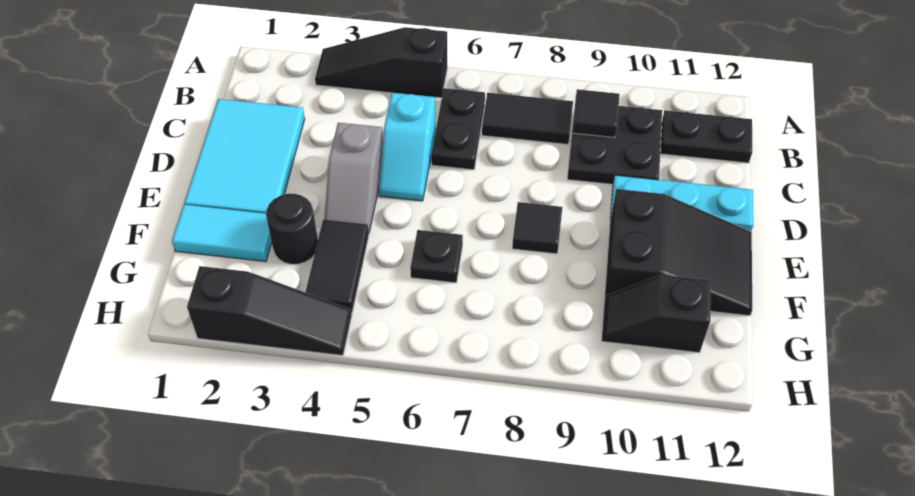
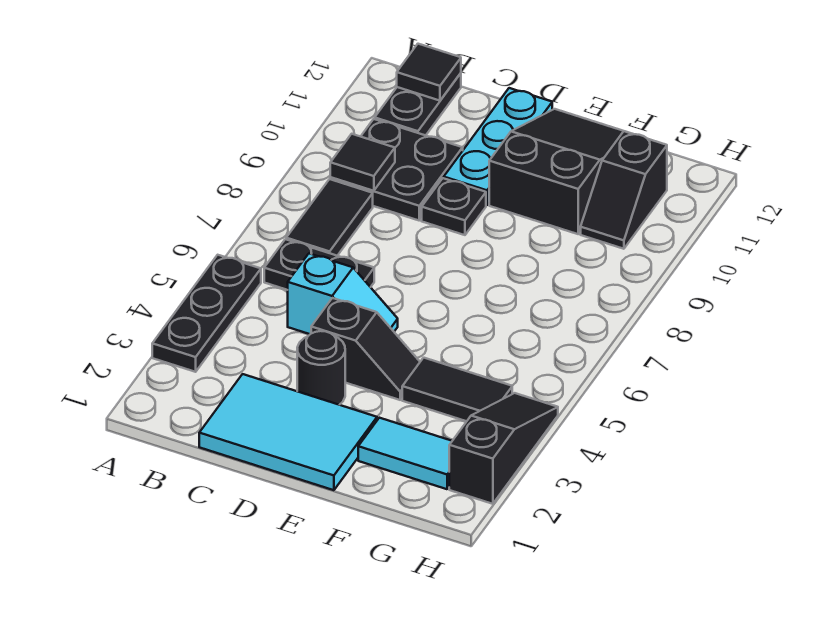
black slope A3:A5 level 1 top 5 -> black plate A3:A5 level 1
grey slope D4:E4 level 1 top D -> black slope D4:E4 level 1 top D
black tile E8 level 1 -> black tile B12 level 2
cyan tile F1:F2 level 1 -> cyan tile F2:G2 level 1
black round brick F3 level 1 -> black round brick D3 level 1
black plate F6 level 1 -> black plate D9 level 1

